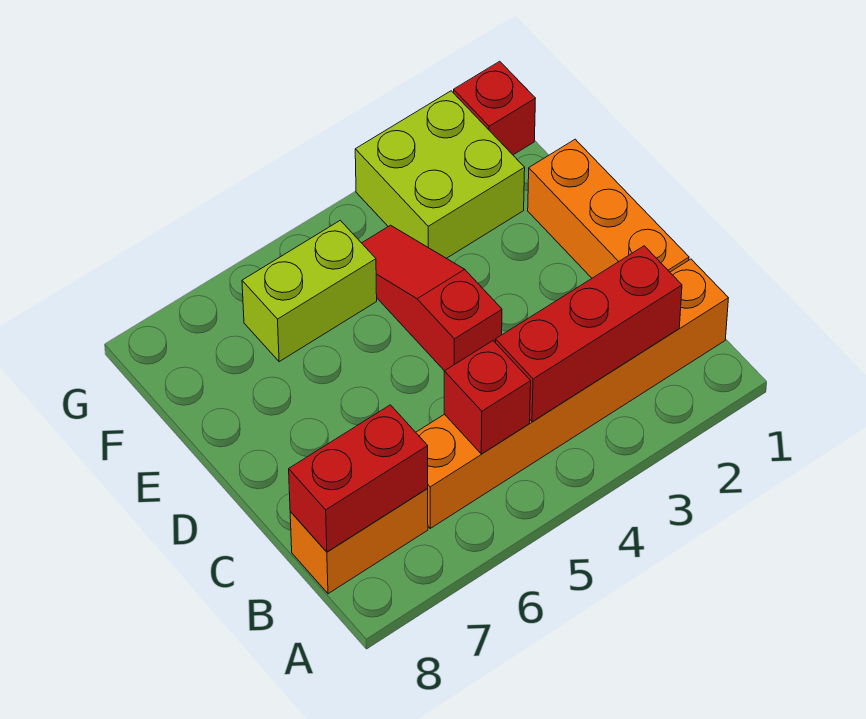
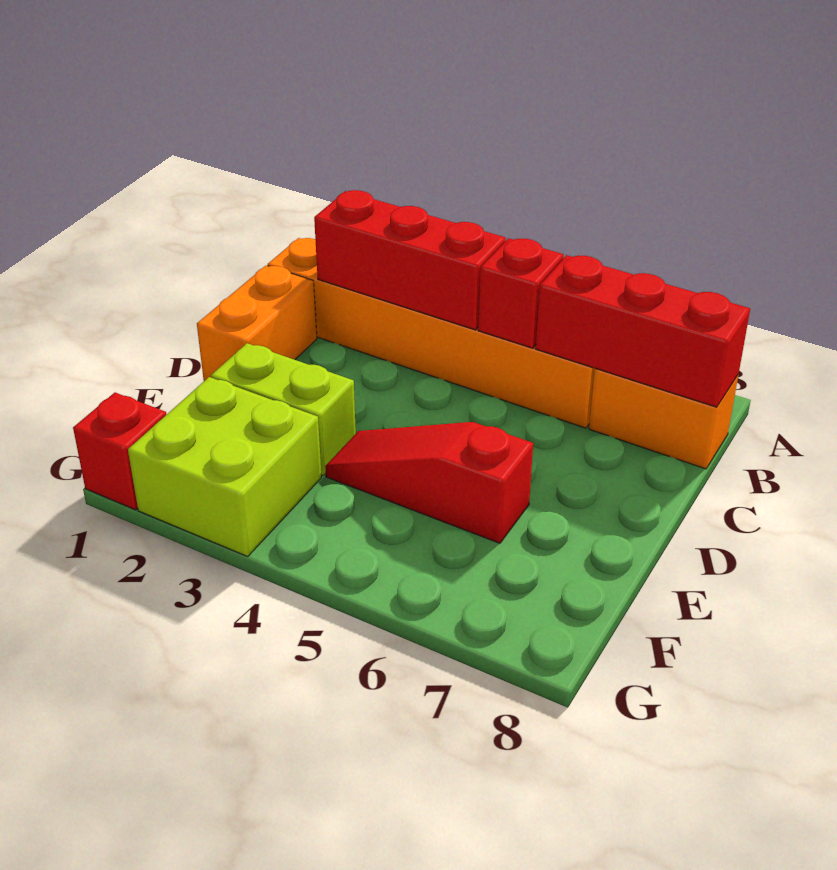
red brick B7:B8 level 2 -> red brick B6:B8 level 2
orange brick C1:E1 level 1 -> orange brick C1:D1 level 1
red slope D4:F4 level 1 top D -> red slope E4:E6 level 1 top 6
lime brick F5:F6 level 1 -> lime brick E2:E3 level 1

